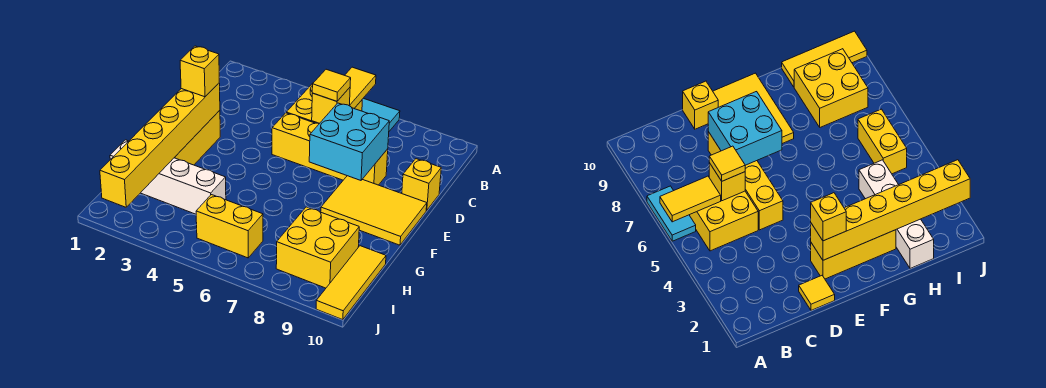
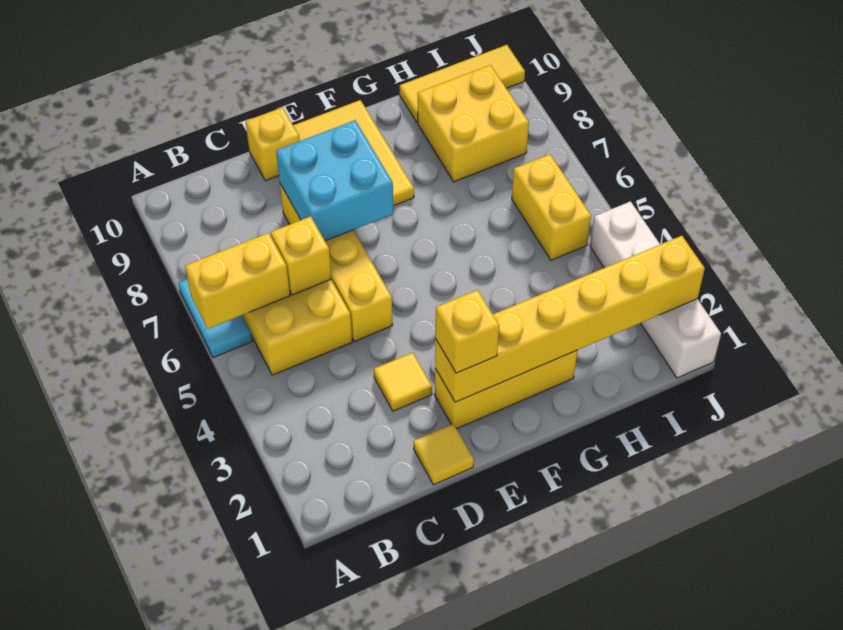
yellow tile A6:B6 level 2 -> yellow brick A6:B6 level 2
yellow tile C6 level 3 -> yellow tile D3 level 1
white brick H1:H4 level 1 -> white brick J1:J4 level 1

